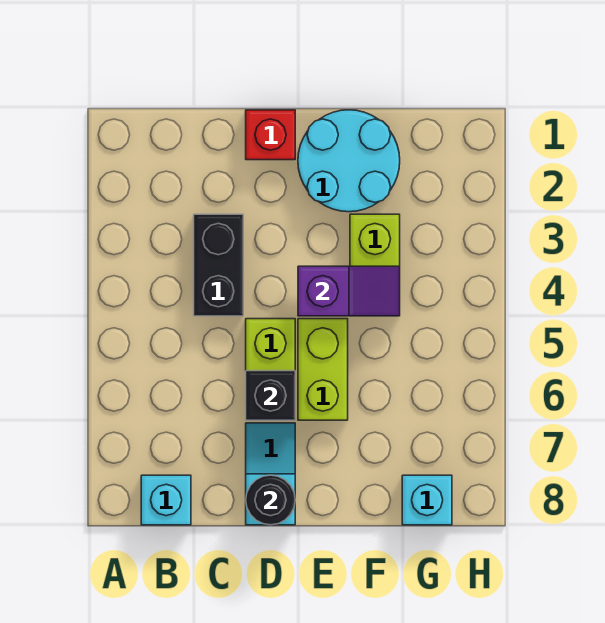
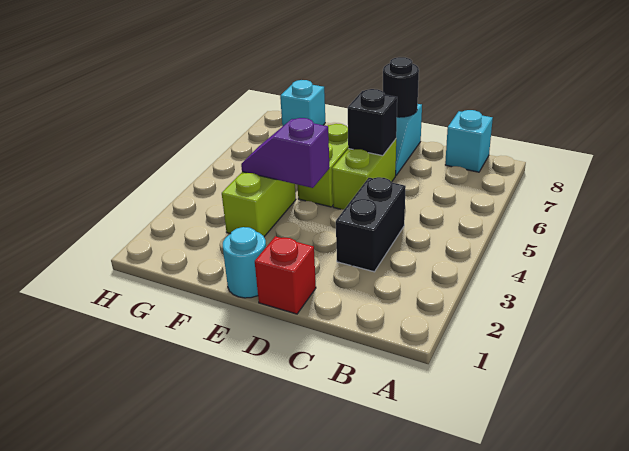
cyan round brick E1:F2 level 1 -> cyan round brick E1 level 1

